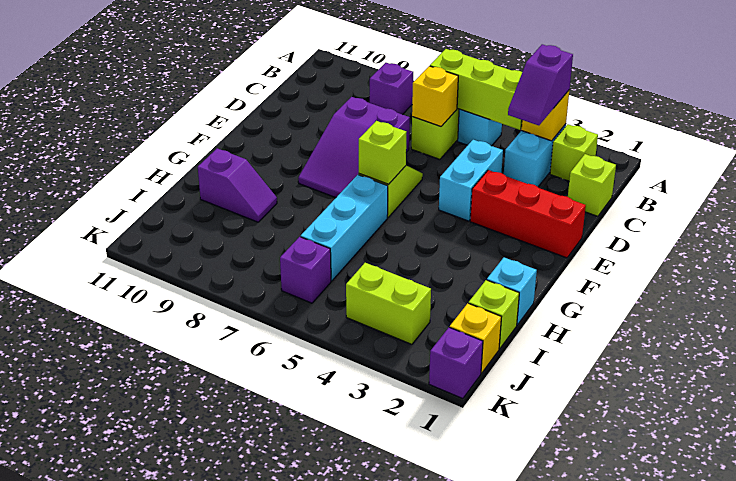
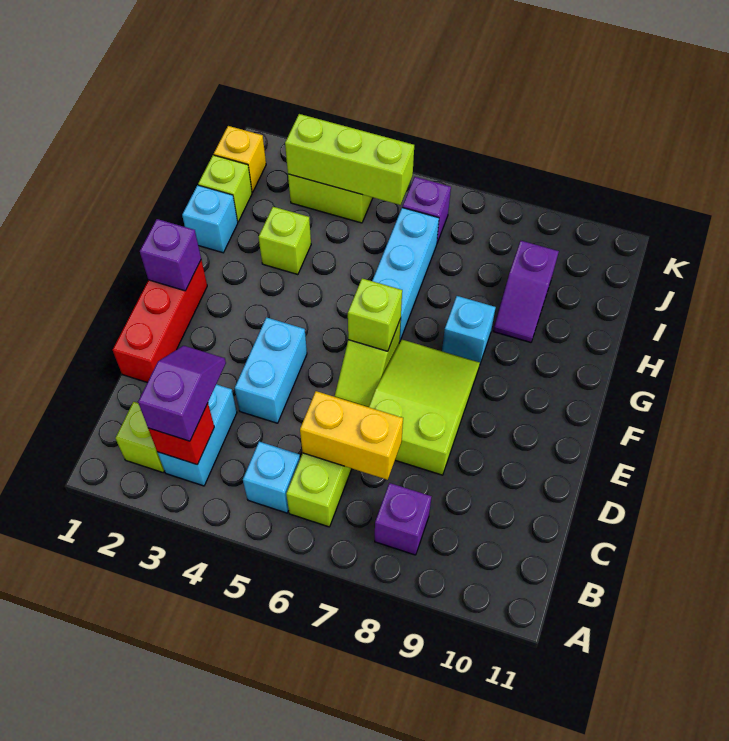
yellow brick B3 level 2 -> red brick B3 level 2
lime brick B4:B6 level 2 -> lime brick J3:J5 level 2
lime brick C1 level 1 -> lime brick H3 level 1
yellow brick C6 level 2 -> yellow brick C6:C7 level 2
purple slope D7:F8 level 1 top D -> lime slope D7:F8 level 1 top D
red brick E1:E3 level 1 -> red brick D1:F1 level 1
none -> cyan brick G8 level 1
purple slope H9:H10 level 1 top 10 -> purple slope H9:I9 level 1 top I
purple brick K1 level 1 -> purple brick F1 level 2

